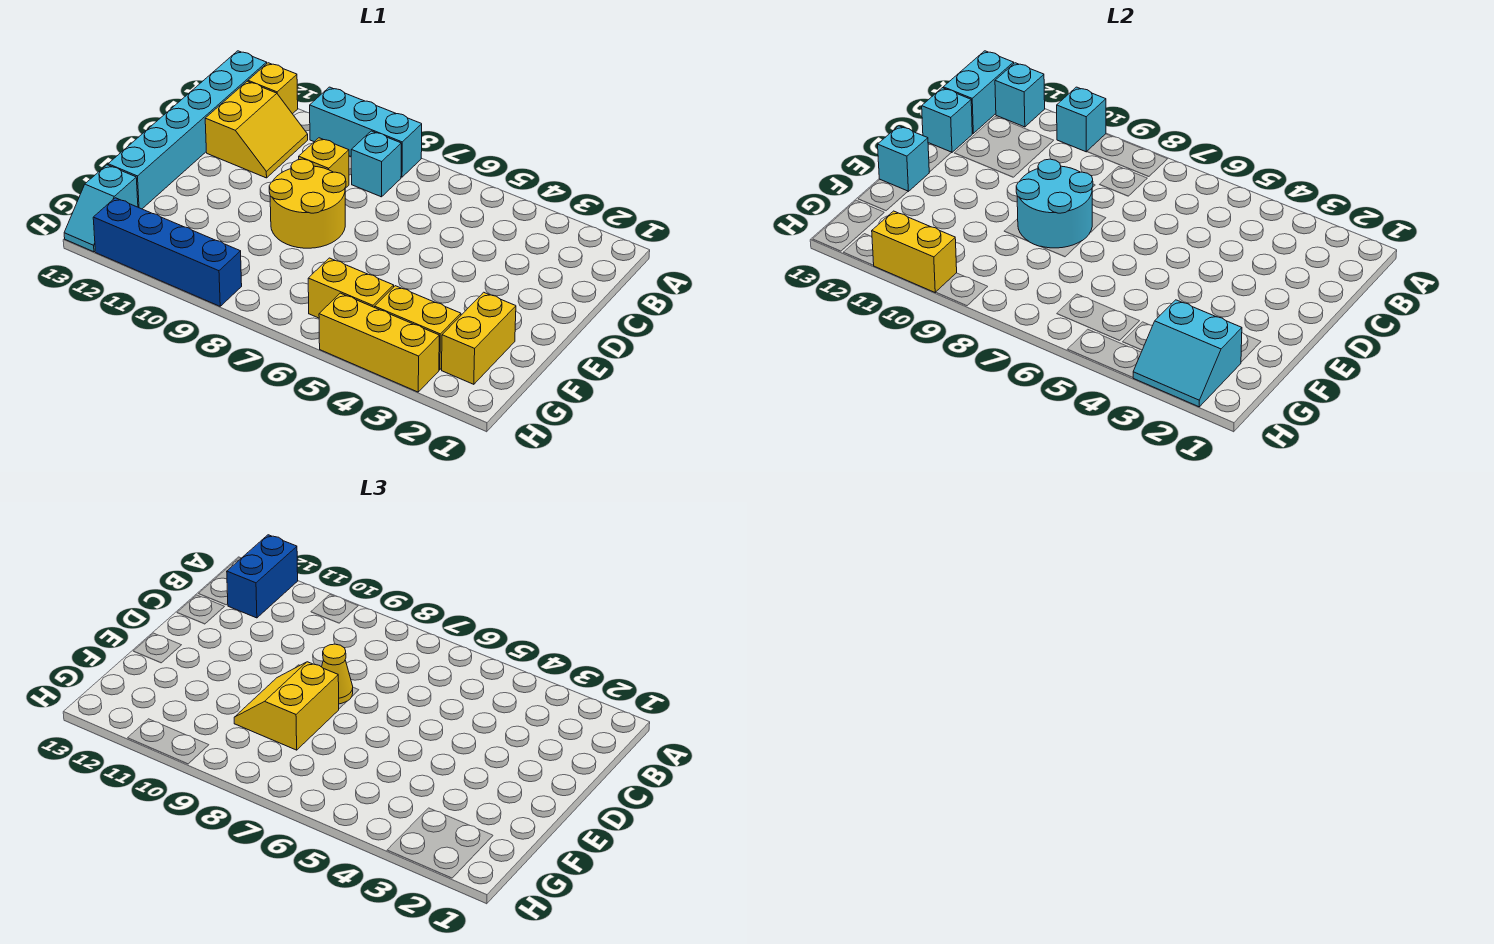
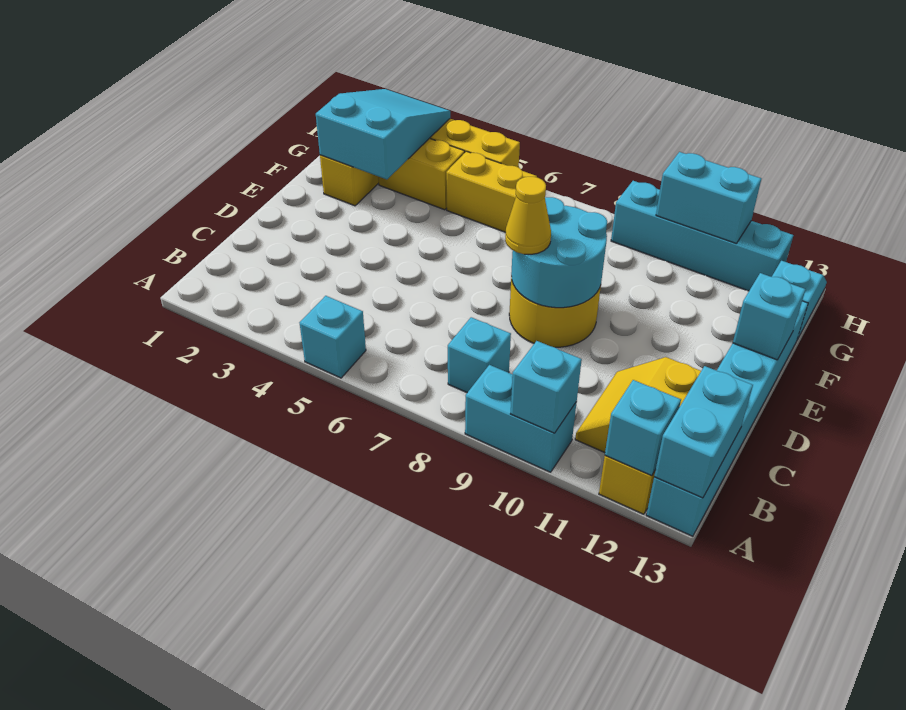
cyan brick A8:A10 level 1 -> cyan brick A9:A10 level 1
blue brick A12:B12 level 3 -> none
yellow brick C9 level 1 -> none
cyan brick C13 level 2 -> cyan brick A5 level 1
yellow slope E8:F9 level 3 top 8 -> none
cyan slope G2:H3 level 2 top G -> cyan slope F2:H3 level 2 top F
blue brick H9:H12 level 1 -> cyan brick H9:H12 level 1
yellow brick H10:H11 level 2 -> cyan brick H10:H11 level 2

